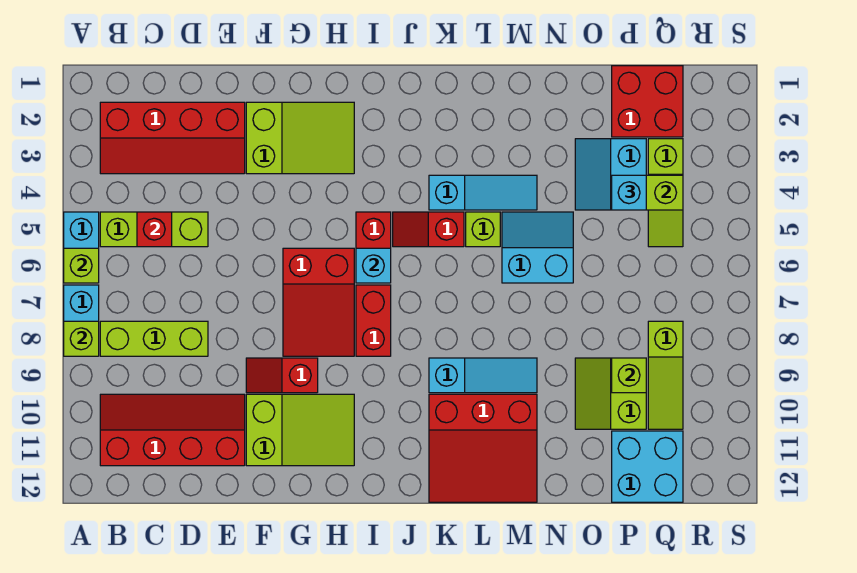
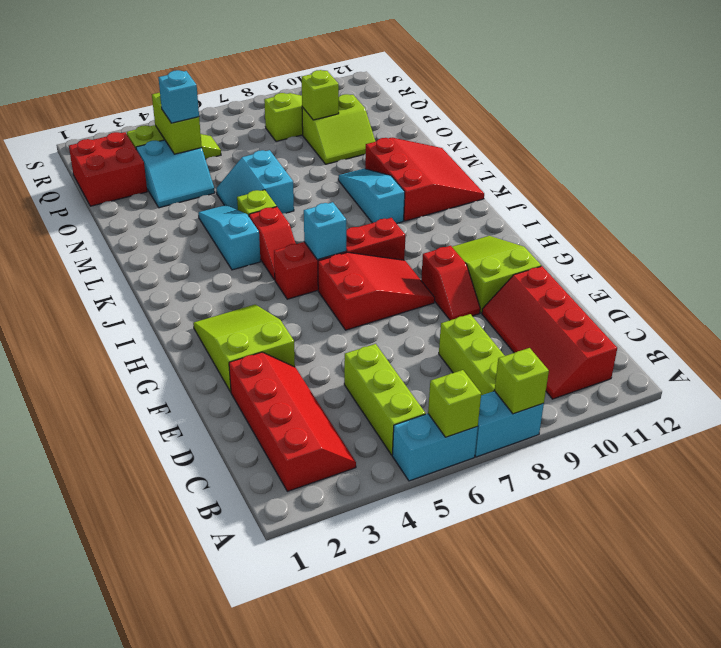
red brick C5 level 2 -> none
cyan brick P11:Q12 level 1 -> none

